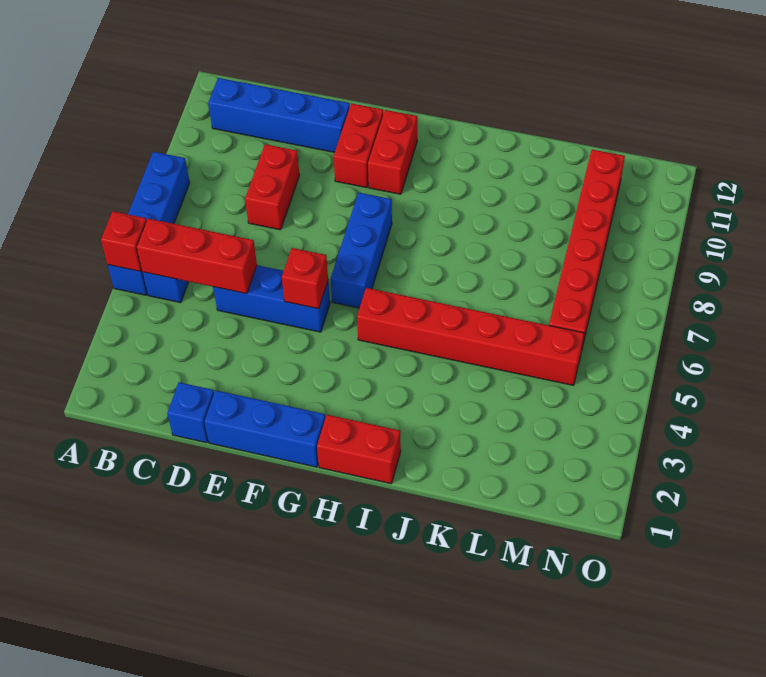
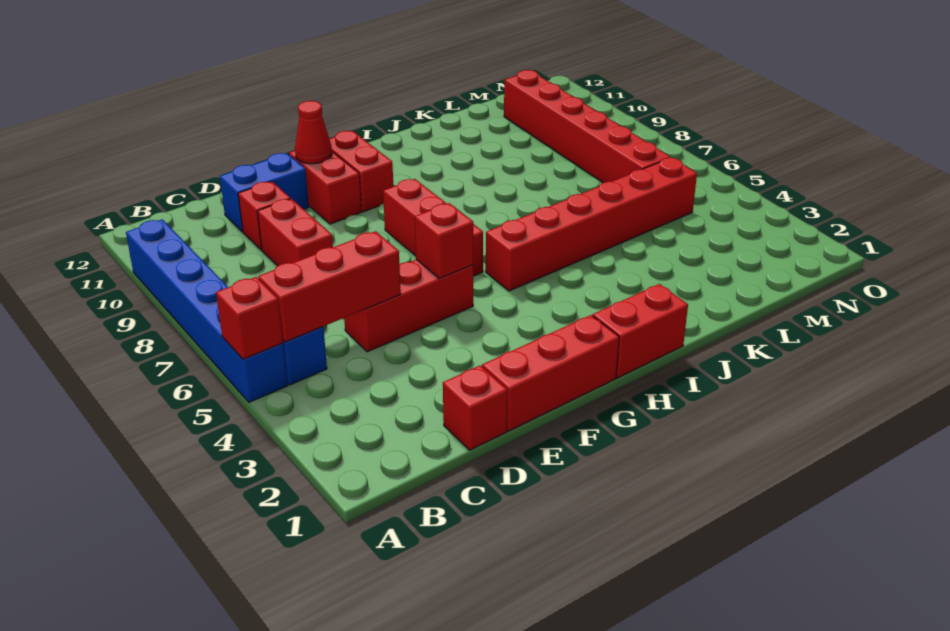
blue brick A5:A8 level 1 -> blue brick A5:A10 level 1
blue brick B11:E11 level 1 -> blue brick D11:E11 level 1
blue brick D1 level 1 -> red brick D1 level 1
blue brick D5:F5 level 1 -> red brick D5:F5 level 1
none -> red brick D10 level 1
blue brick E1:G1 level 1 -> red brick E1:G1 level 1
none -> red cone F11 level 2
blue brick G6:G8 level 1 -> red brick G6:G8 level 1

